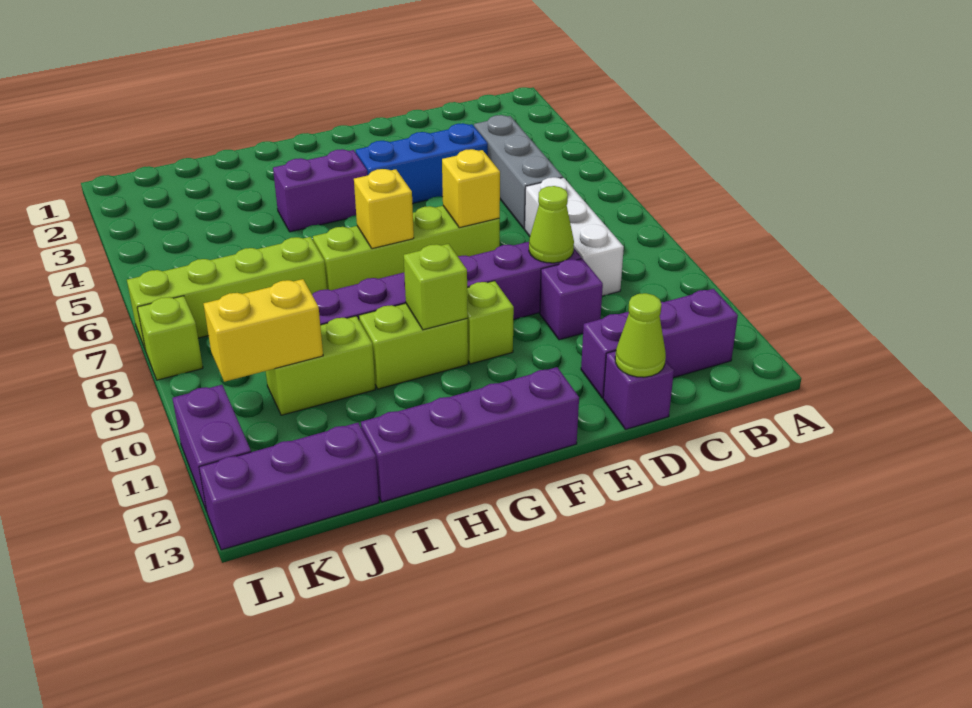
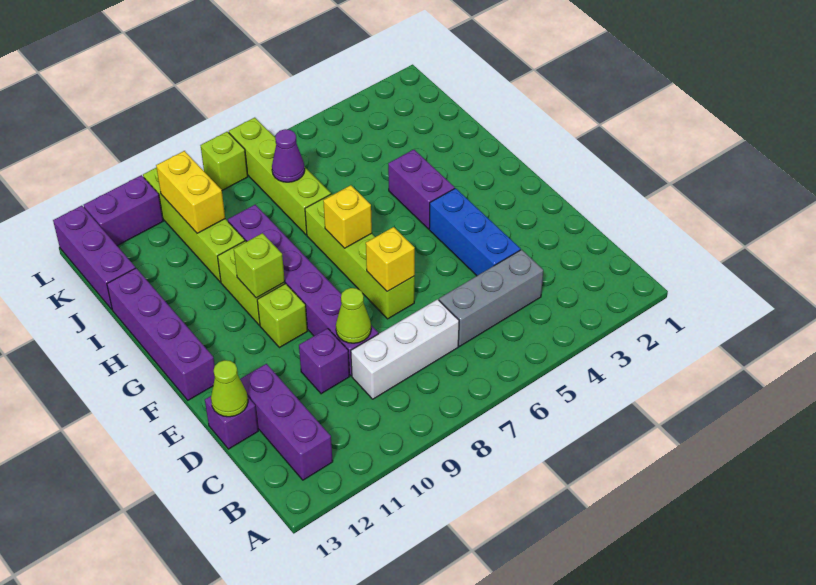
lime brick I10:J10 level 1 -> lime brick I10:L10 level 1
none -> purple cone J7 level 2

